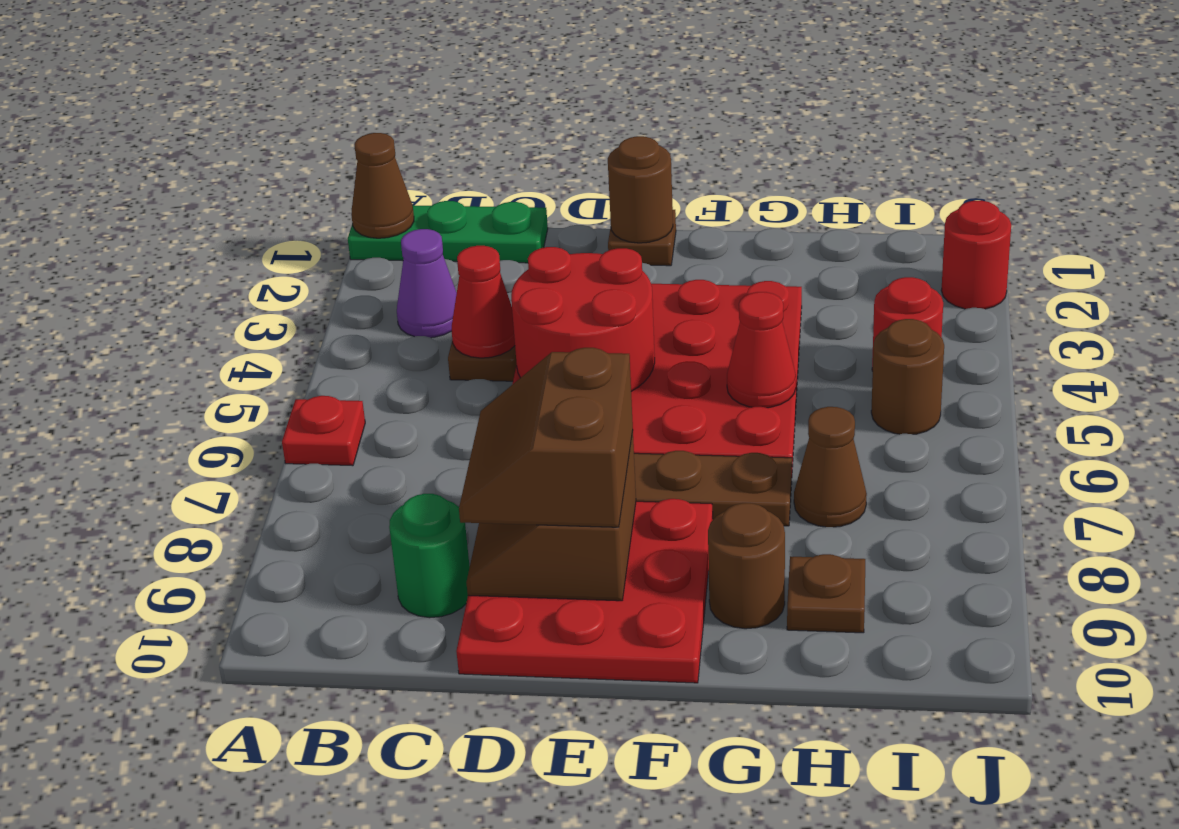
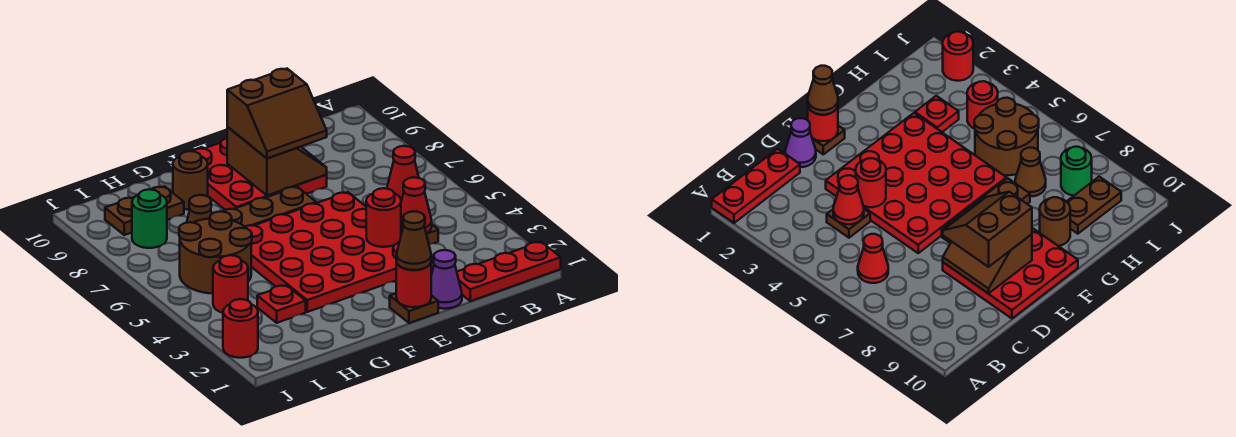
green plate A1:C1 level 1 -> red plate A1:C1 level 1
brown cone A1 level 2 -> brown cone E1 level 3
red plate A6 level 1 -> red plate H3 level 1
purple cone B3 level 1 -> purple cone D1 level 1
green round brick C9 level 1 -> green round brick I8 level 1
red round brick D4:E5 level 2 -> red round brick D4 level 2
brown slope D8:E9 level 3 top E -> brown slope D8:E9 level 3 top 9
brown round brick E1 level 2 -> red round brick E1 level 2
red cone G5 level 2 -> red cone B6 level 1
brown plate H9 level 1 -> brown plate H9:I9 level 1
brown round brick I5 level 1 -> brown round brick H5:I6 level 1

